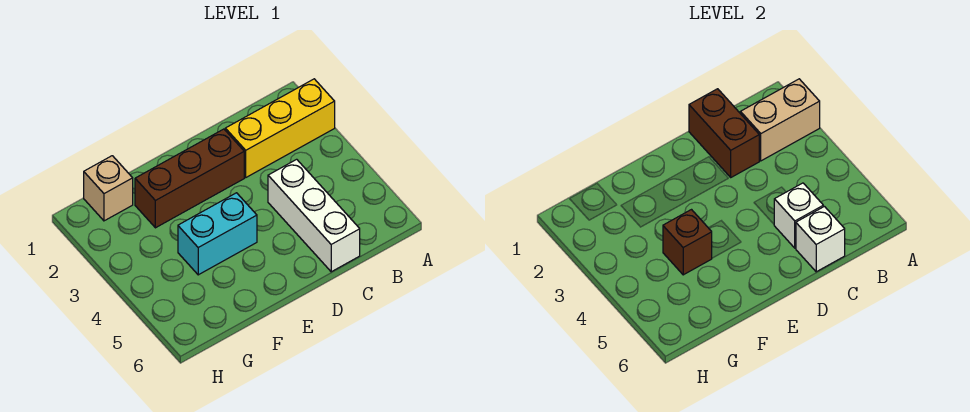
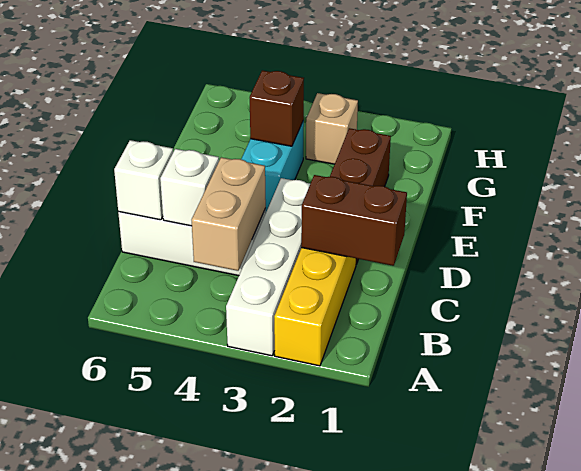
tan brick A2:B2 level 2 -> tan brick B4:C4 level 2
none -> white brick A3:D3 level 1
tan brick G1 level 1 -> tan brick G3 level 1

